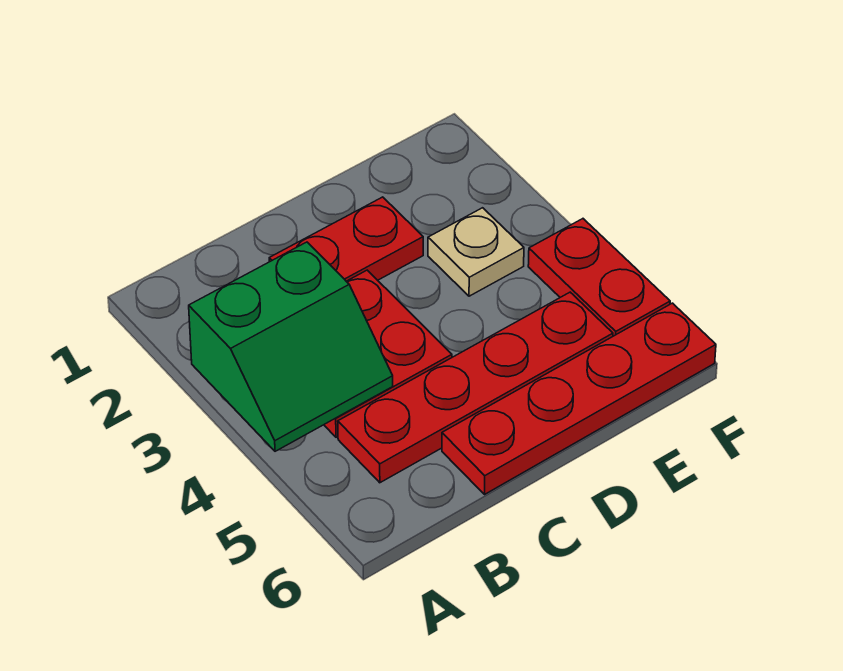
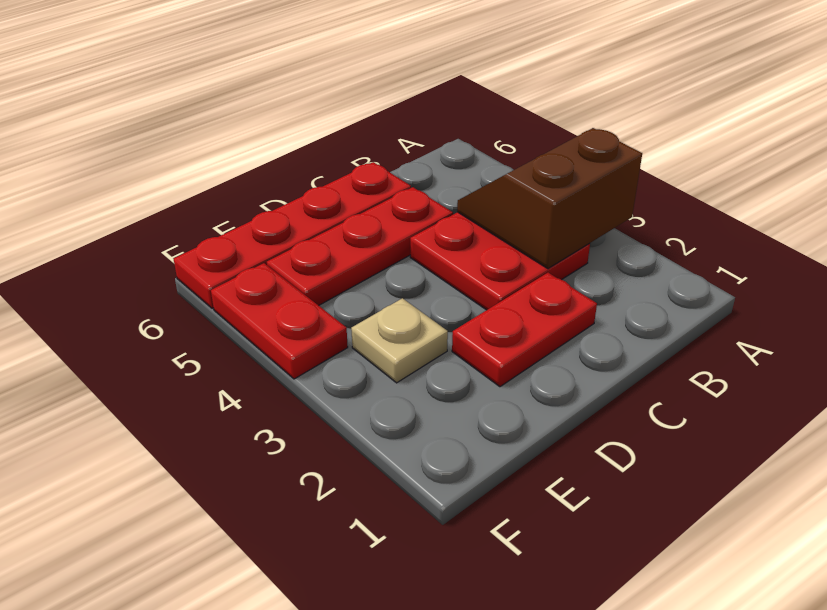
green slope A3:B4 level 2 top 3 -> brown slope A3:B4 level 2 top 3
red plate B5:E5 level 1 -> red plate C5:E5 level 1

